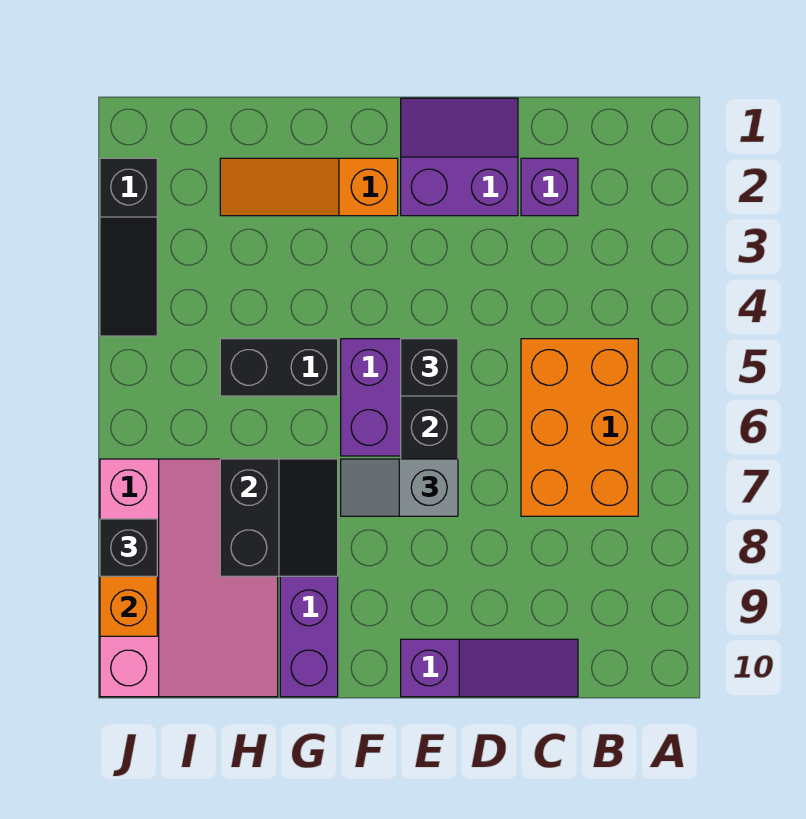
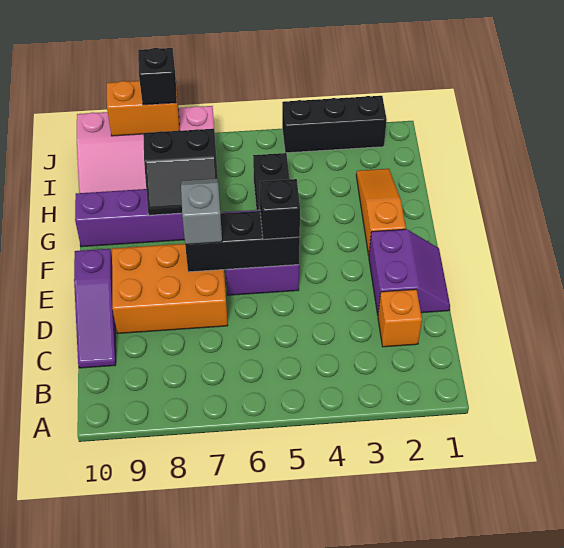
orange brick B5:C7 level 1 -> orange brick D7:E9 level 1
purple brick C2 level 1 -> orange brick C2 level 1
black slope J2:J4 level 1 top 2 -> black brick J2:J4 level 1

